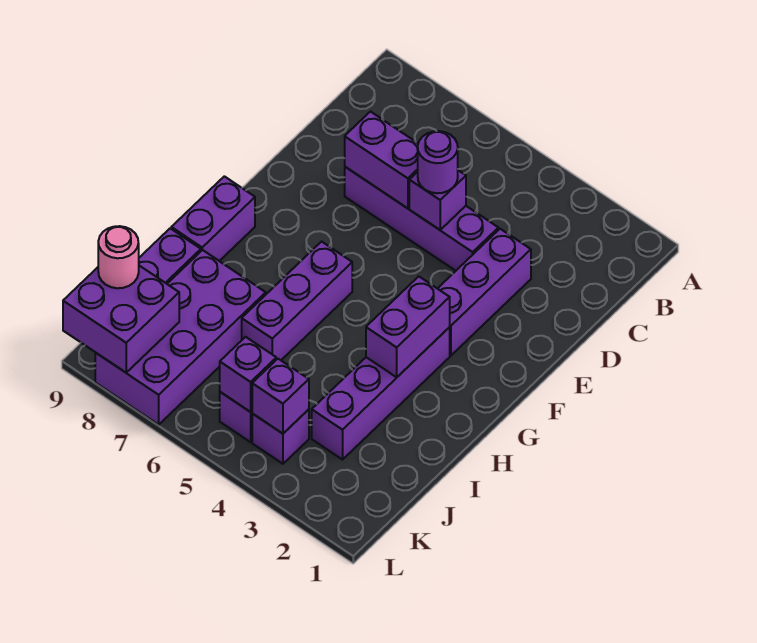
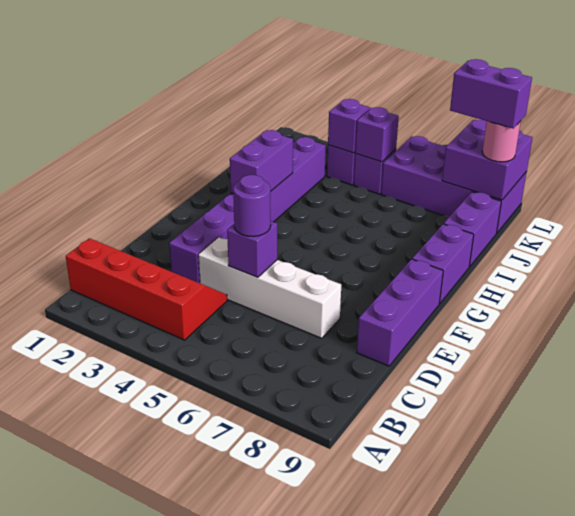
none -> red slope B1:C4 level 1 top B
purple brick D4:D7 level 1 -> white brick D4:D7 level 1
purple brick D6:D7 level 2 -> purple brick K8:K9 level 4
purple brick G6:I6 level 1 -> purple brick D9:F9 level 1
purple brick I7:L8 level 1 -> purple brick K6:L9 level 1

